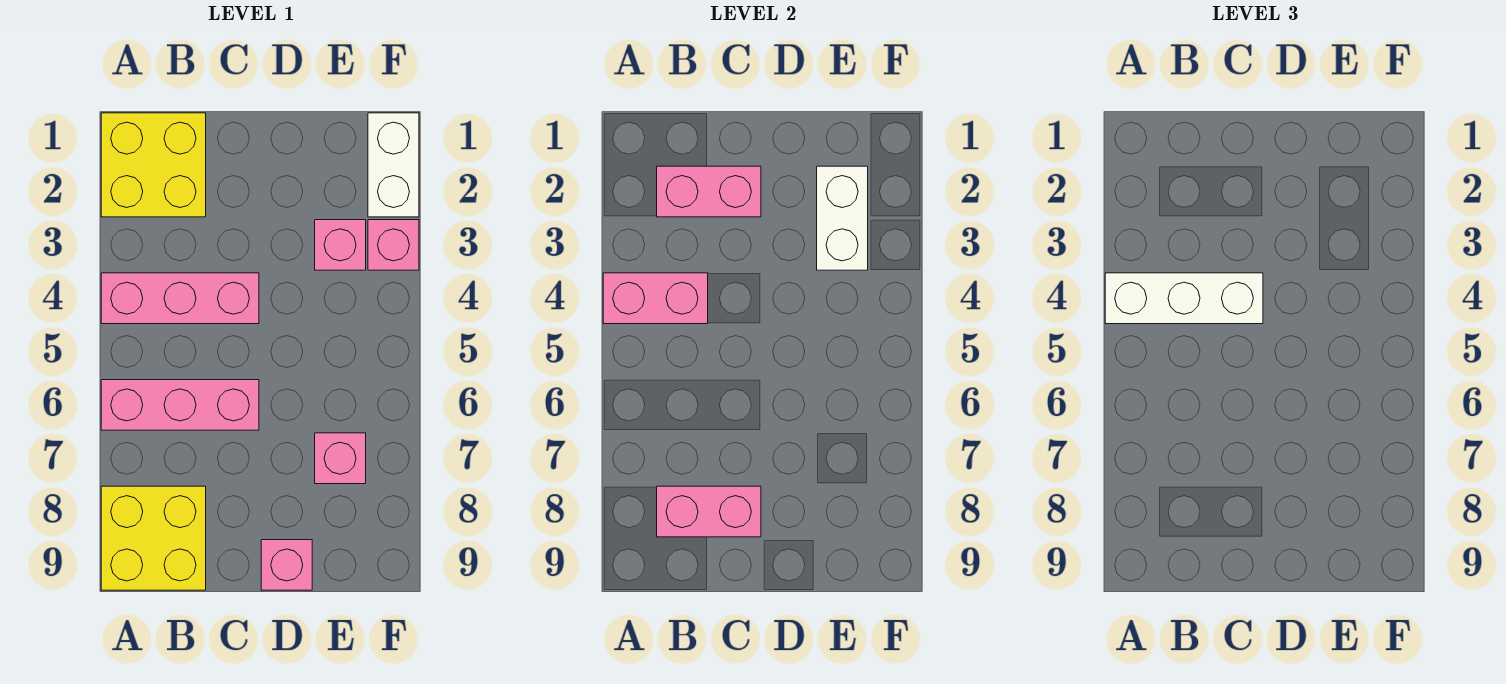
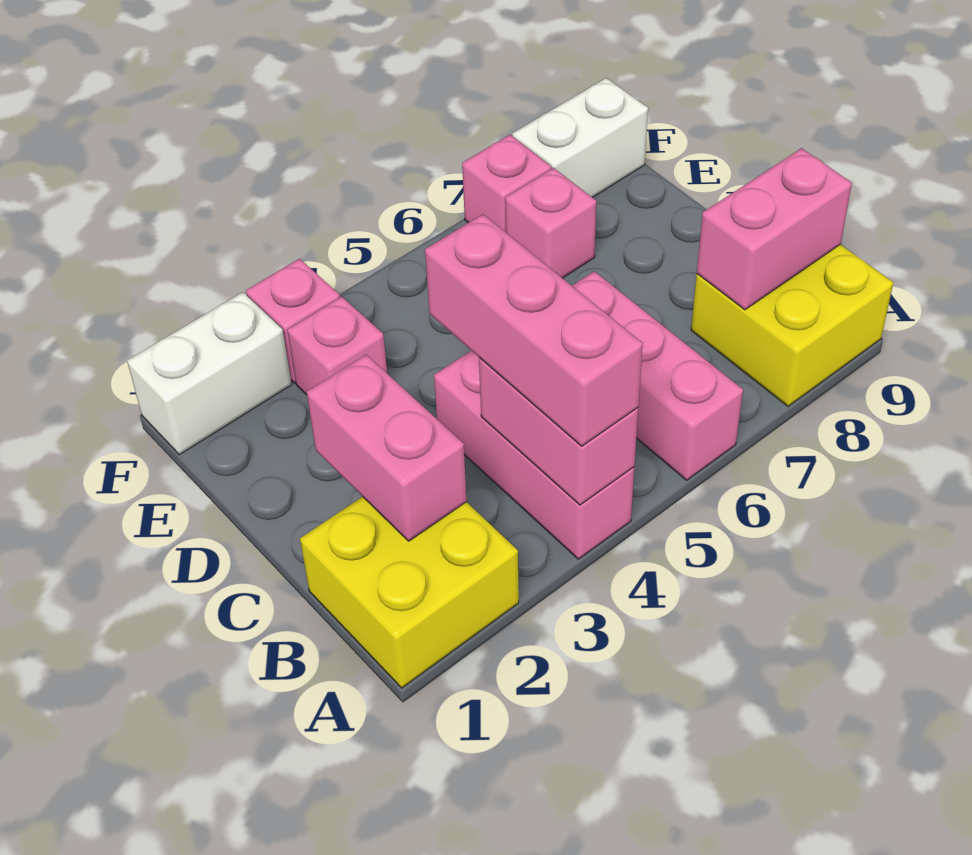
white brick A4:C4 level 3 -> pink brick A4:C4 level 3
pink brick B8:C8 level 2 -> pink brick B8:B9 level 2
pink brick D9 level 1 -> pink brick F7 level 1
white brick E2:E3 level 2 -> white brick F8:F9 level 1

